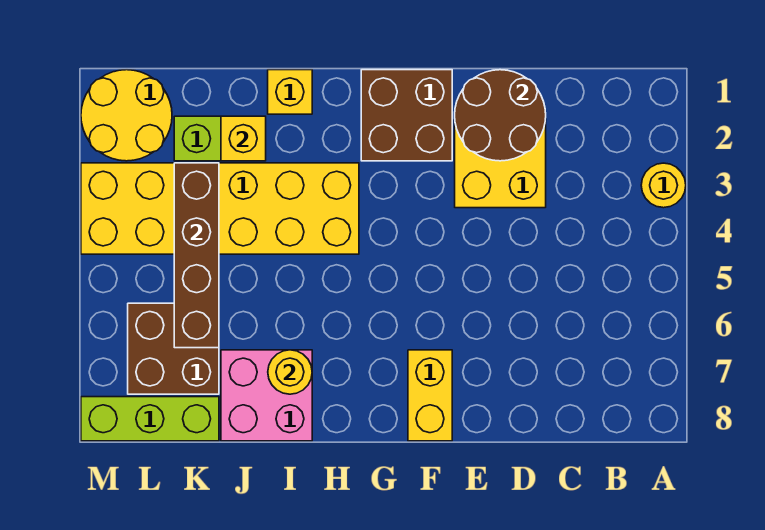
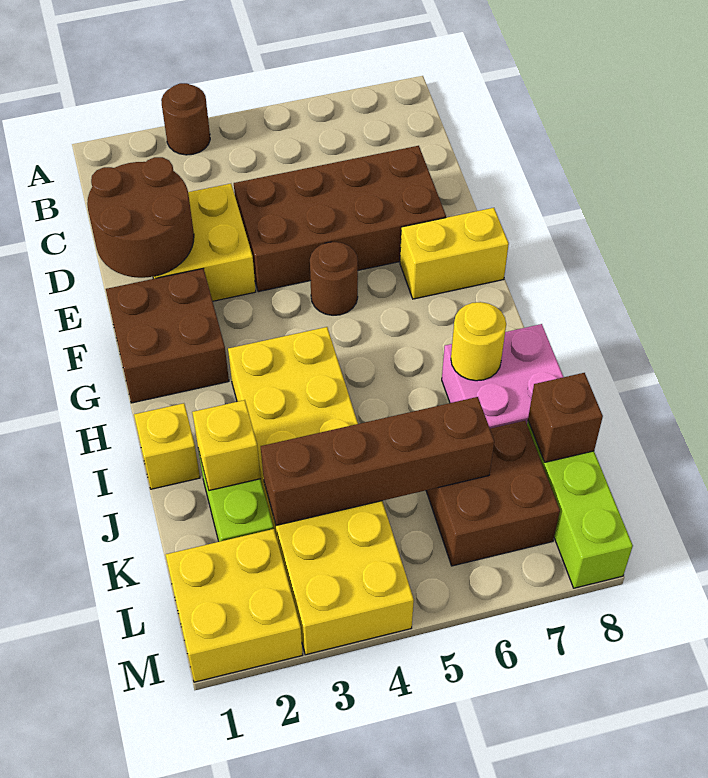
yellow round brick A3 level 1 -> brown round brick A3 level 1
none -> brown brick D4:E7 level 1
none -> brown round brick F5 level 1
none -> brown brick K8 level 2
yellow round brick L1:M2 level 1 -> yellow brick L1:M2 level 1

